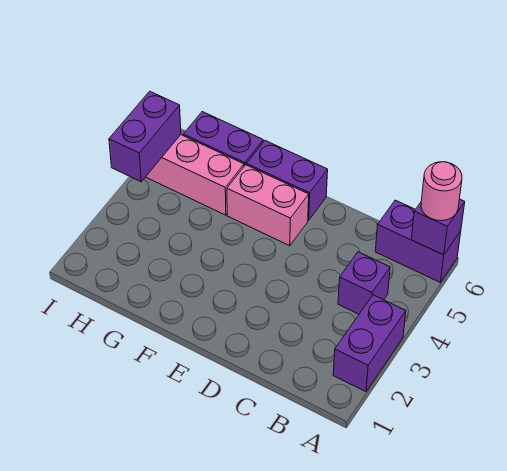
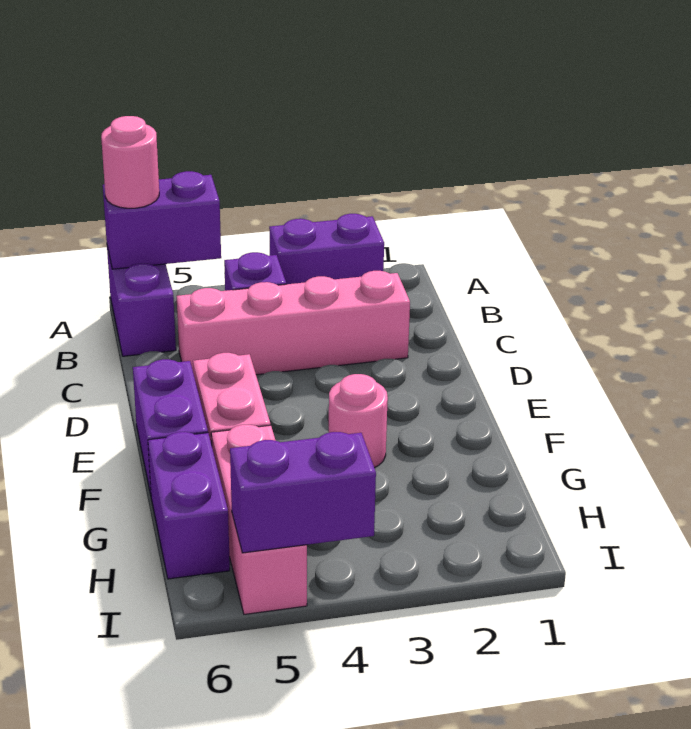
purple brick A6 level 2 -> purple brick A5:A6 level 2
none -> pink brick C2:C5 level 1
none -> pink round brick F3 level 1

